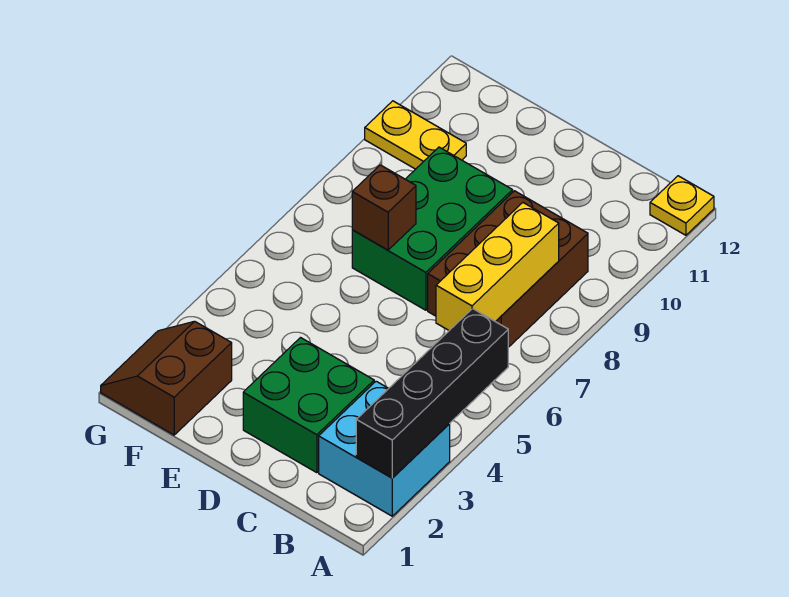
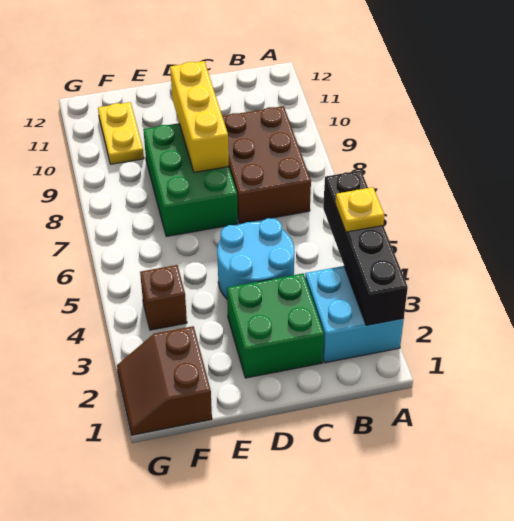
yellow plate A12 level 1 -> yellow plate A4 level 3
yellow brick B6:B8 level 2 -> yellow brick D8:D10 level 2
none -> cyan round brick C4:D5 level 1
brown brick E7 level 2 -> brown brick F4 level 1
yellow plate F10:G10 level 1 -> yellow plate F10:F11 level 1

